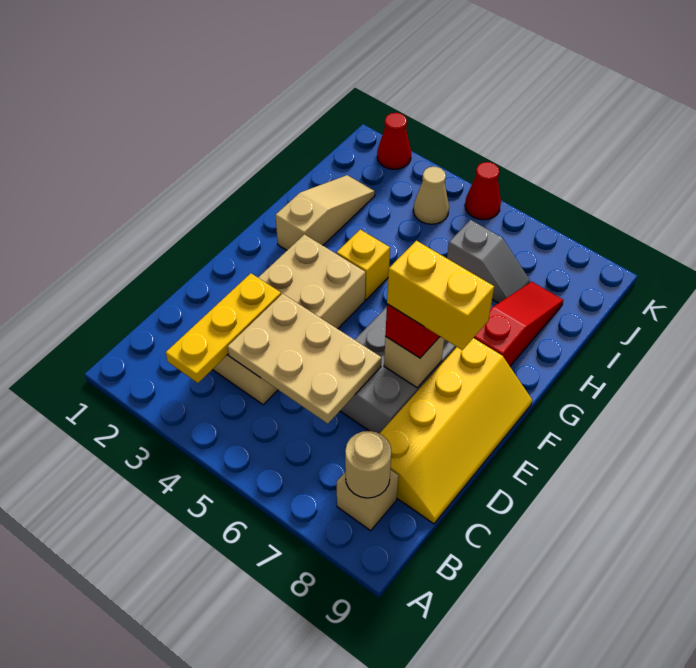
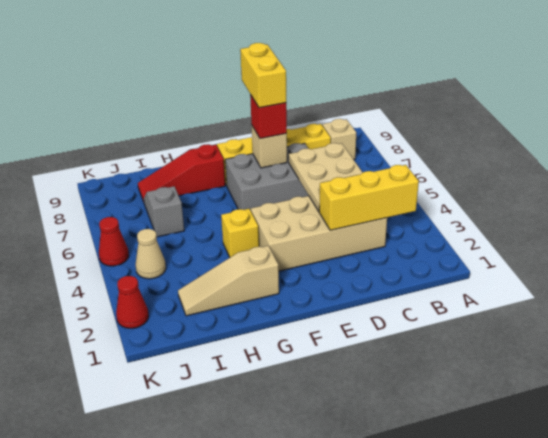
yellow plate B3:D3 level 2 -> yellow brick B3:D3 level 2
tan round brick B8 level 2 -> none

